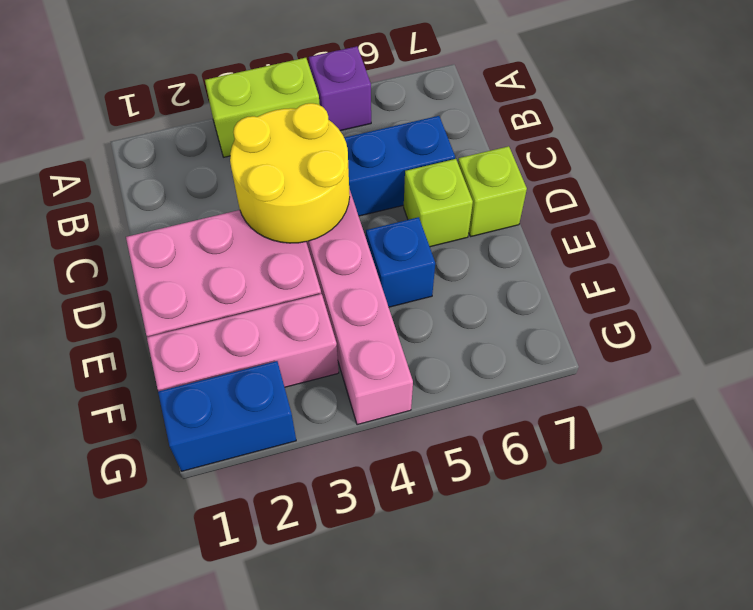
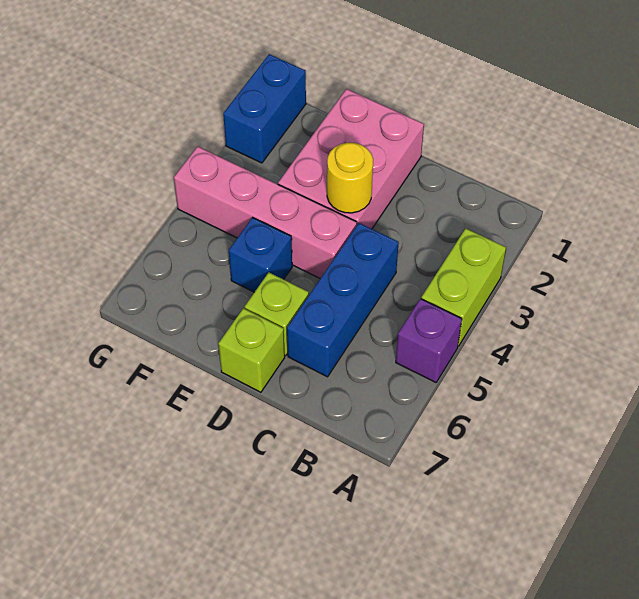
yellow round brick C3:D4 level 2 -> yellow round brick D3 level 2
pink brick F1:F3 level 1 -> none

